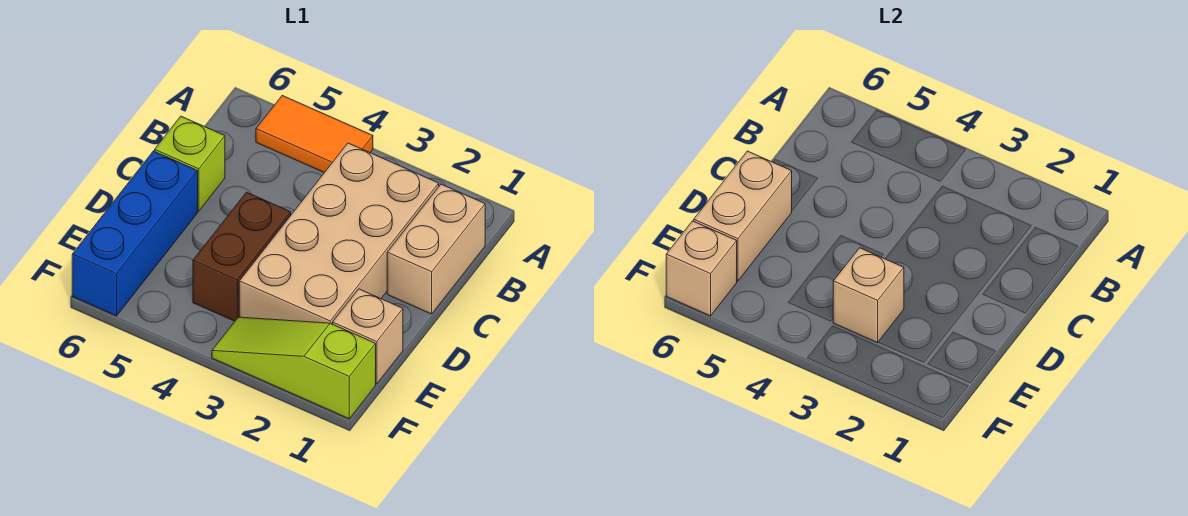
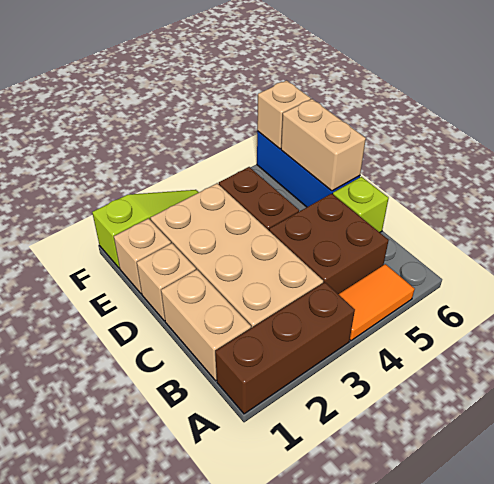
none -> brown brick A1:A3 level 1
none -> brown brick B4:C5 level 1
tan brick E3 level 2 -> tan brick D1 level 1

